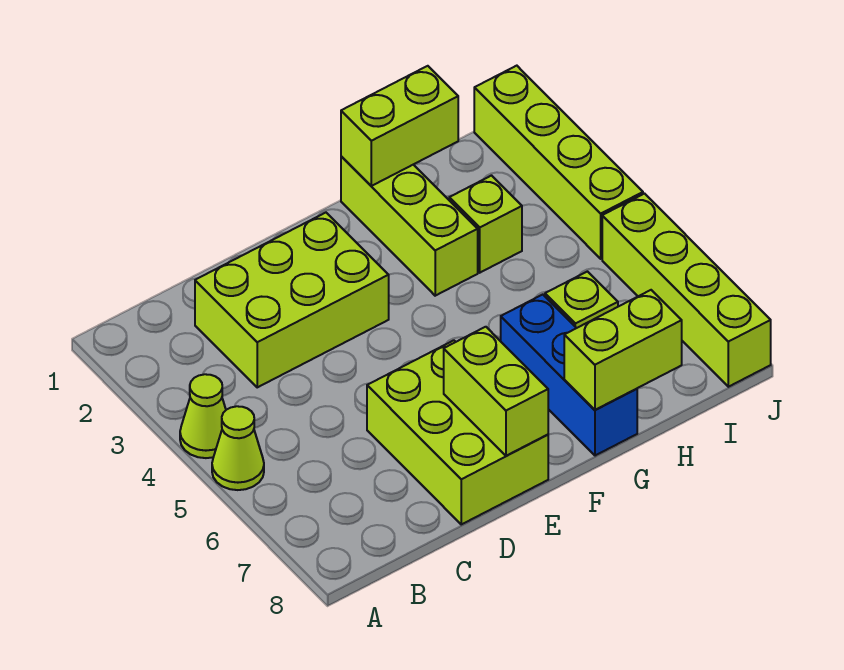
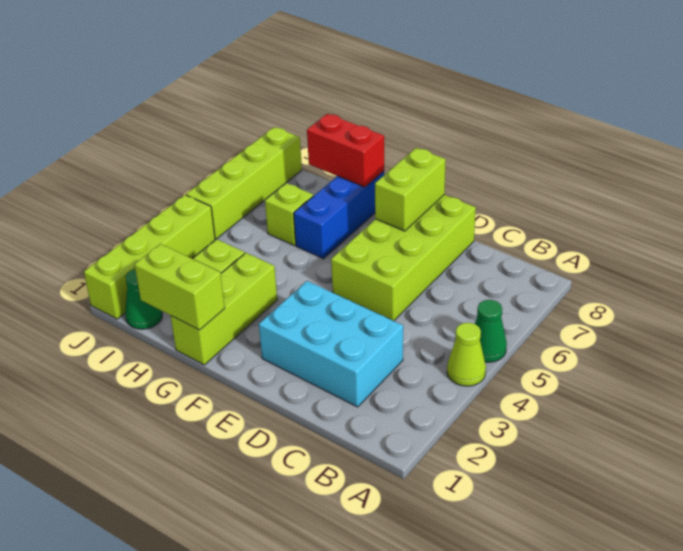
lime cone A5 level 1 -> green cone A5 level 1
lime brick C2:E3 level 1 -> cyan brick C2:E3 level 1
lime brick D6:E8 level 1 -> lime brick D5:E8 level 1
lime brick G8:H8 level 2 -> red brick G8:H8 level 2
none -> green cone I1 level 1

